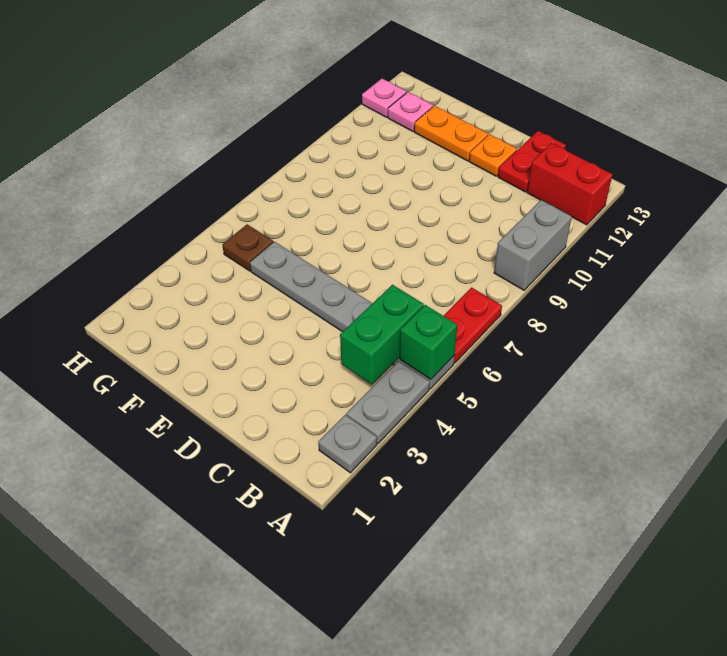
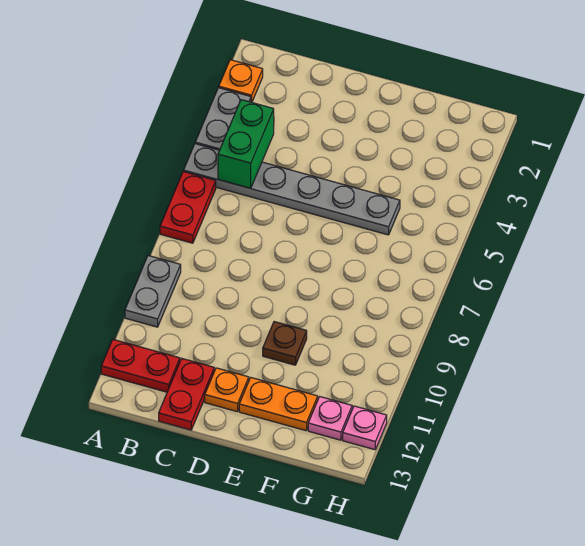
grey plate A2 level 1 -> orange plate A2 level 1
green brick A5 level 2 -> none
grey brick A9:A10 level 1 -> grey plate A9:A10 level 1
red brick A12:B12 level 1 -> red plate A12:B12 level 1
brown plate G5 level 1 -> brown plate E10 level 1

